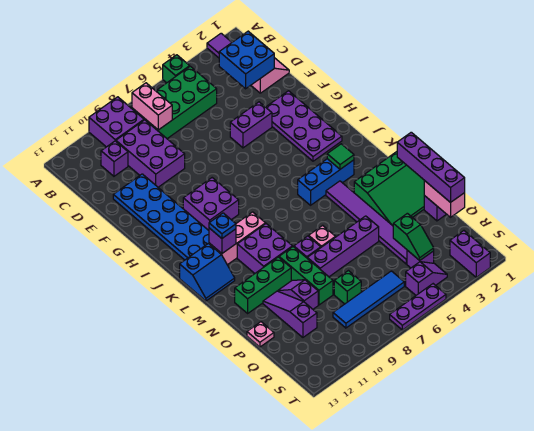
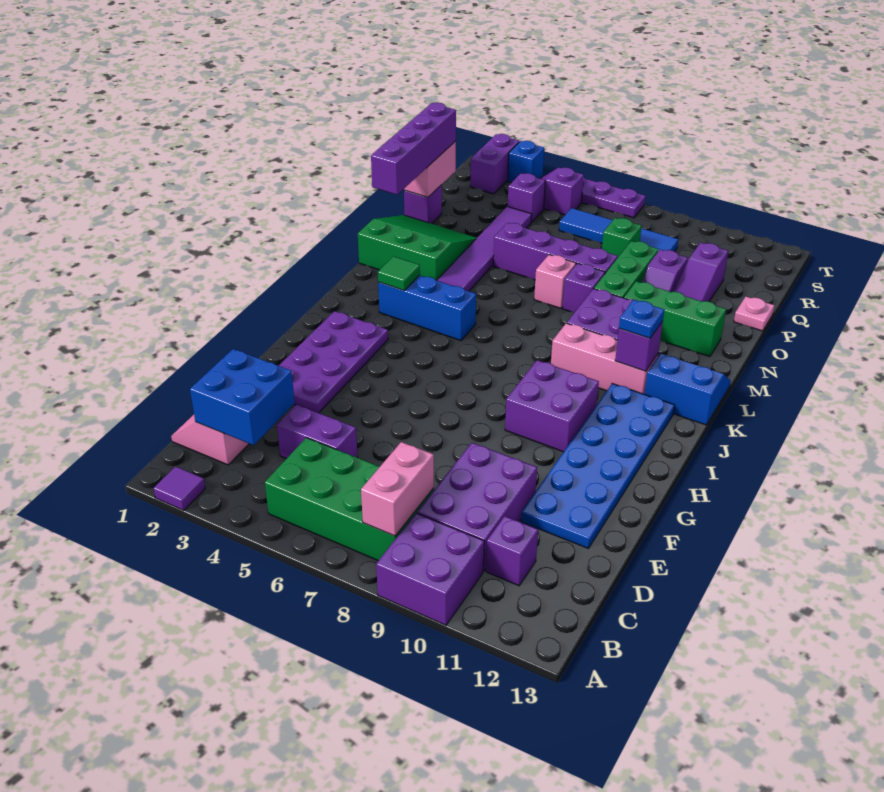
green brick A5 level 1 -> none
purple brick F4:F5 level 1 -> purple brick D4:D5 level 1
green slope Q4:R4 level 2 top Q -> none
none -> blue brick T3 level 1

